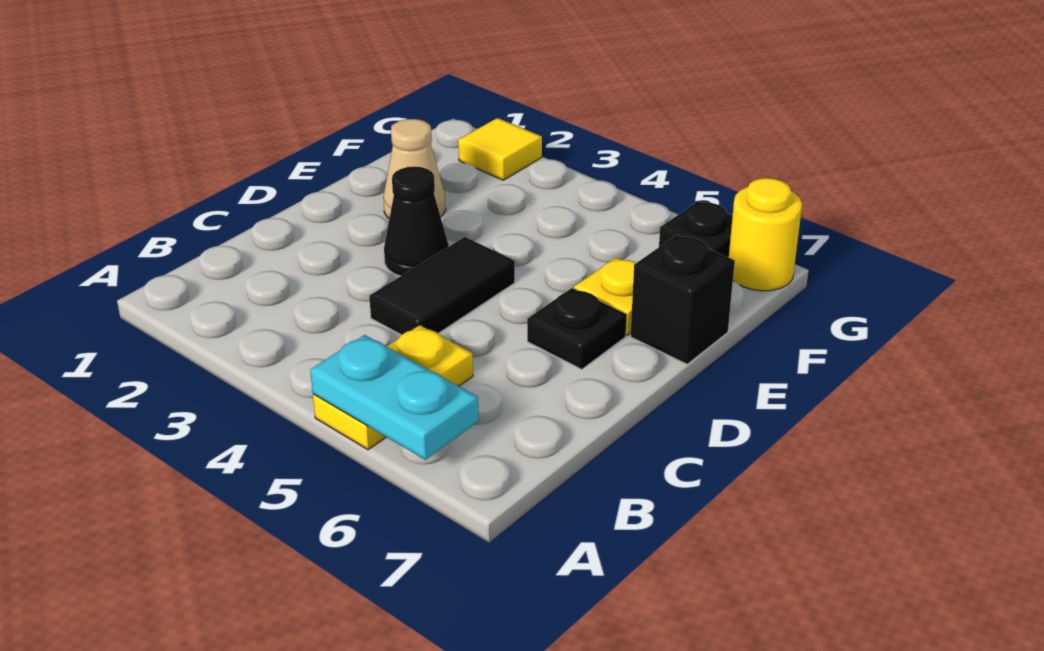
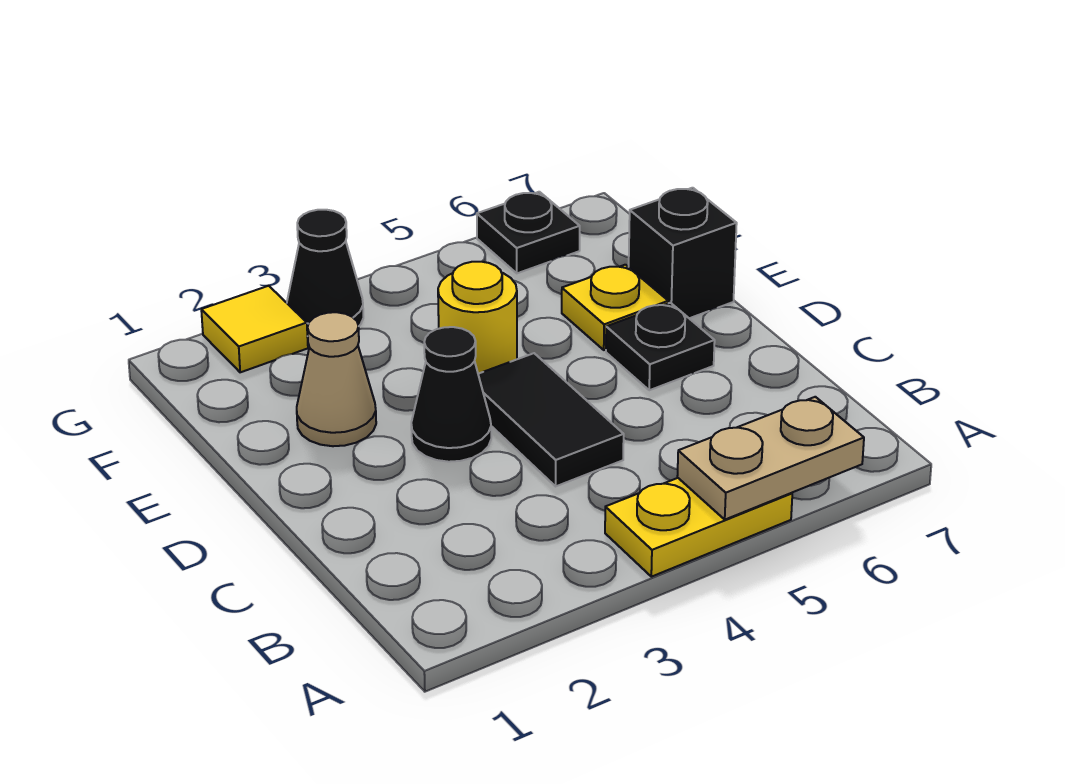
yellow plate A5:B5 level 1 -> yellow plate A4:A5 level 1
cyan plate A5:A6 level 2 -> tan plate A5:A6 level 2
none -> black cone G3 level 1
yellow round brick G7 level 1 -> yellow round brick E4 level 1

